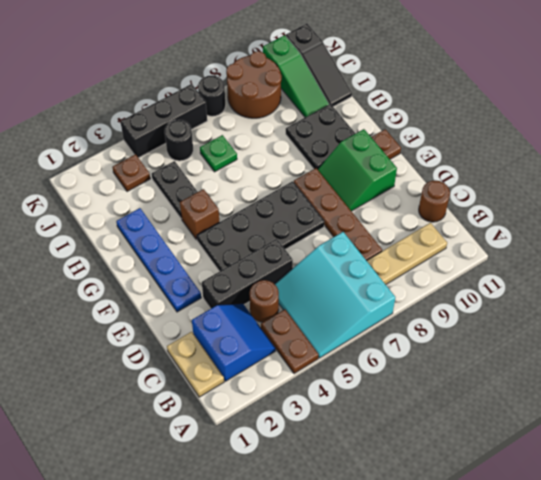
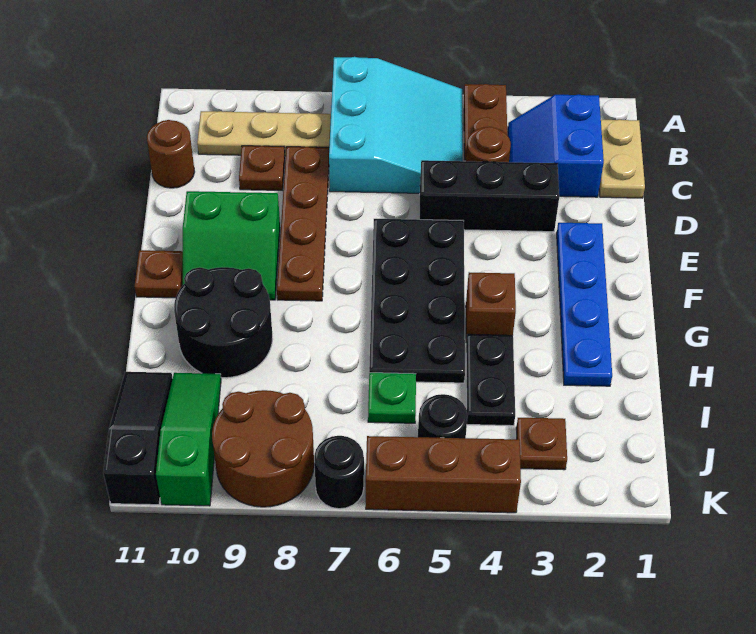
none -> brown plate C9 level 1
black plate E4:F7 level 1 -> black plate E5:H6 level 1
green slope E9:F10 level 1 top 10 -> green slope E9:F10 level 1 top E
black plate G9:H10 level 1 -> black round brick G9:H10 level 1
black brick K4:K6 level 1 -> brown brick K4:K6 level 1

